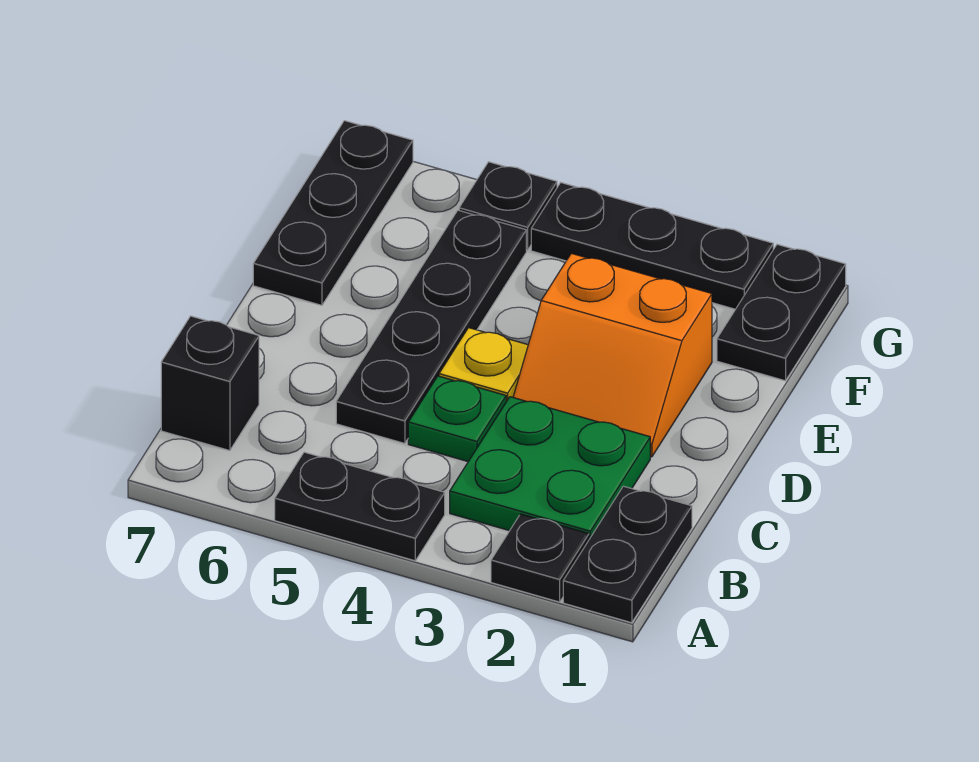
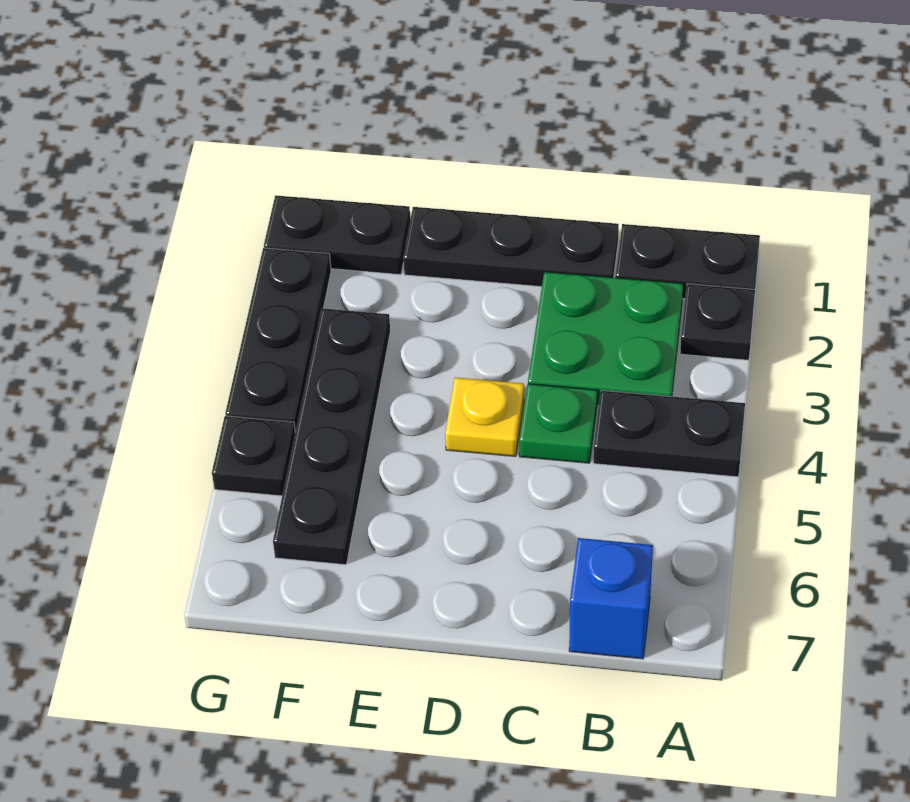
black plate A4:A5 level 1 -> black plate A4:B4 level 1
black brick B7 level 1 -> blue brick B7 level 1
black plate C5:F5 level 1 -> black plate F3:F6 level 1
orange slope D2:E3 level 1 top E -> none
black plate E7:G7 level 1 -> black plate C1:E1 level 1

